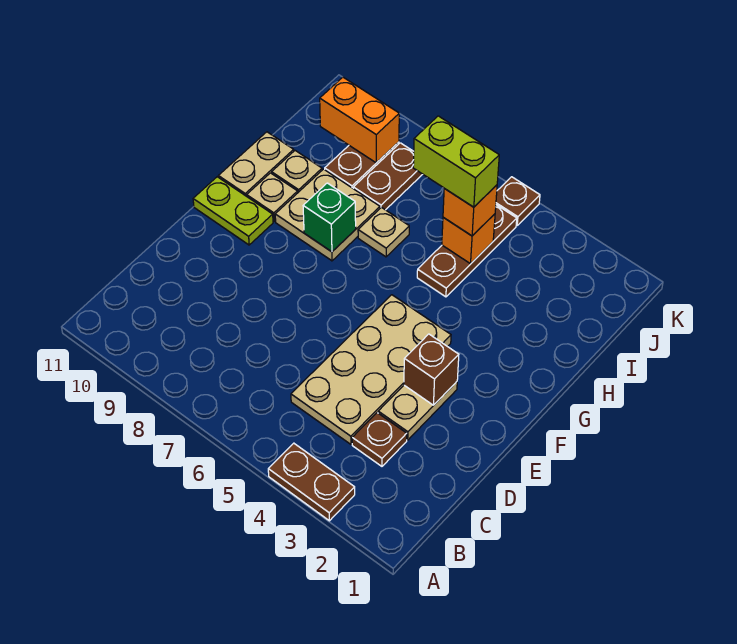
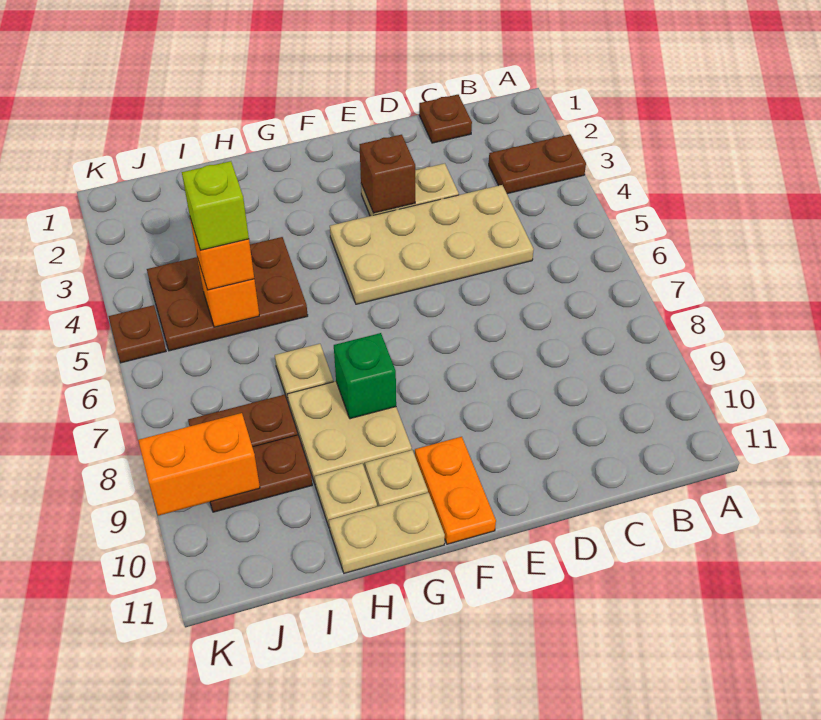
brown plate A3:A4 level 1 -> brown plate A3:B3 level 1
brown plate C3 level 1 -> brown plate C1 level 1
lime plate F10:F11 level 1 -> orange plate F10:F11 level 1
brown plate H5:J5 level 1 -> brown plate H4:J5 level 1
lime brick I5:I6 level 4 -> lime brick I5 level 4
orange brick J9:J10 level 2 -> orange brick J9:K9 level 2

